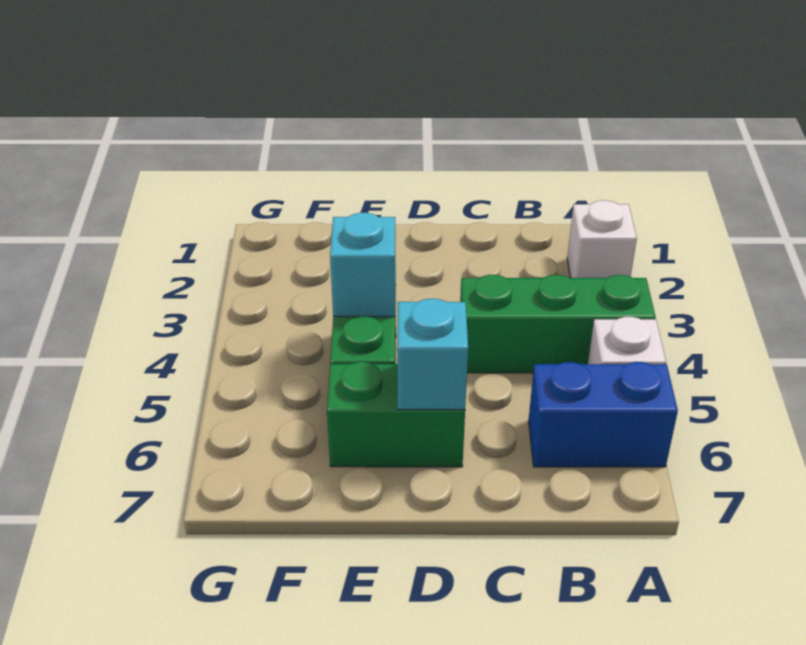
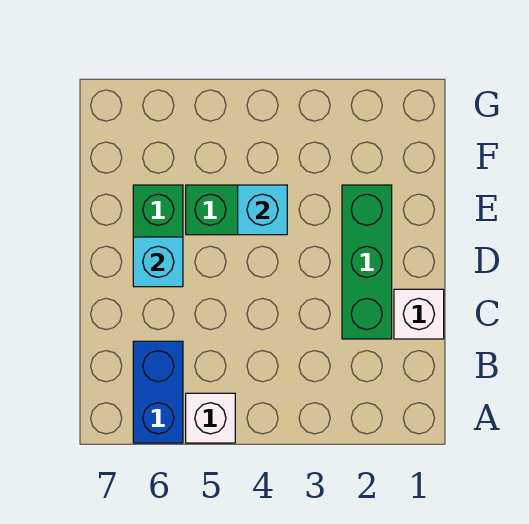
white brick A2 level 1 -> white brick C1 level 1
green brick A4:C4 level 1 -> green brick C2:E2 level 1

